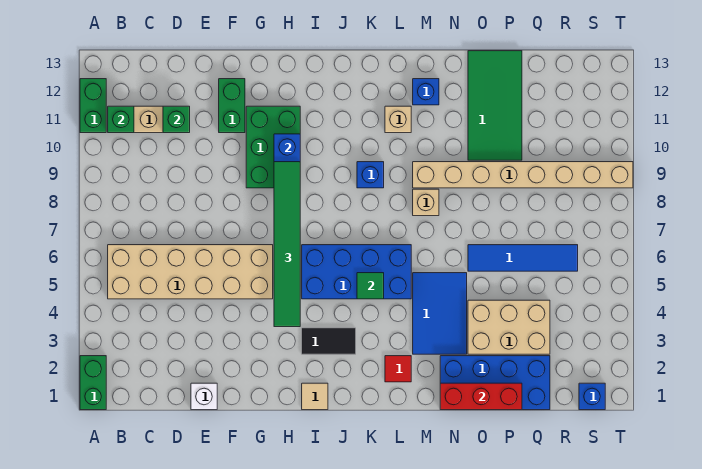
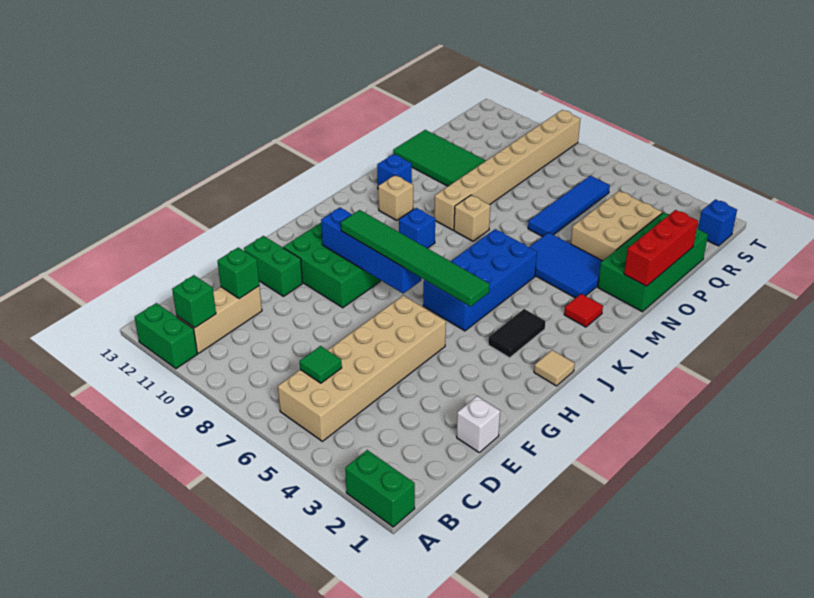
green tile K5 level 2 -> green tile C6 level 2
blue brick N1:Q2 level 1 -> green brick N1:Q2 level 1

